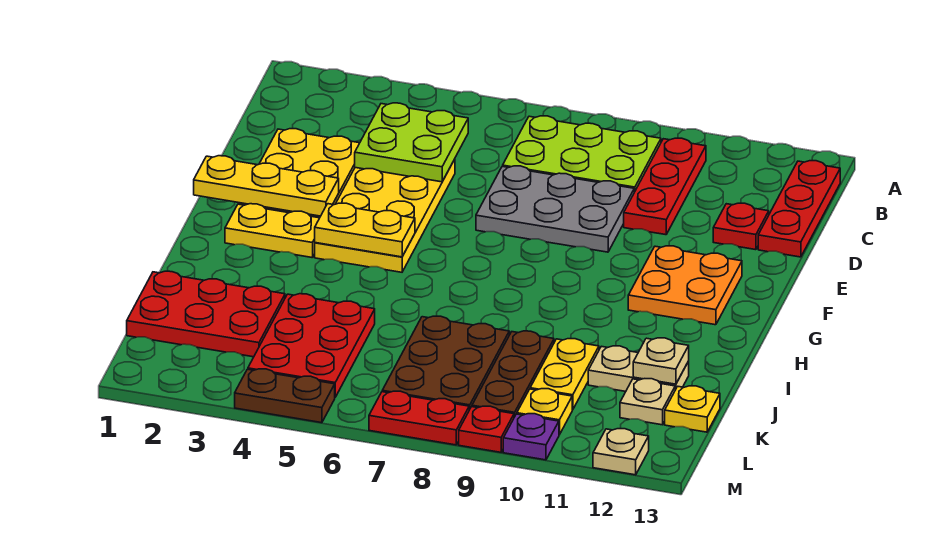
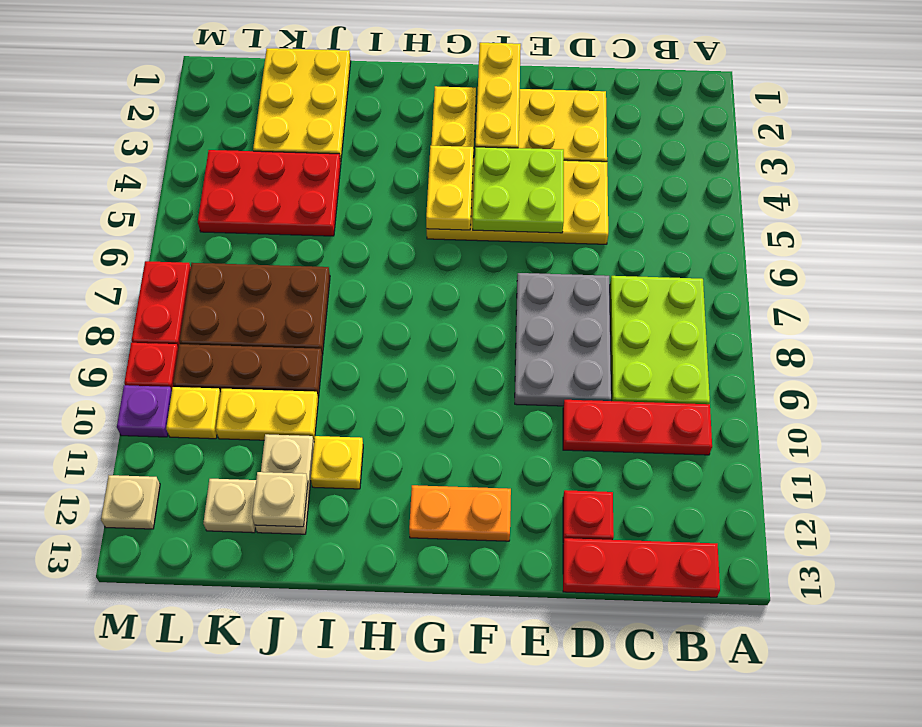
lime plate C4:D5 level 2 -> lime plate E4:F5 level 2
orange plate F11:G12 level 1 -> orange plate F12:G12 level 1
red plate J1:K3 level 1 -> yellow plate J1:K3 level 1
yellow plate K13 level 1 -> yellow plate I11 level 1
brown plate M4:M5 level 1 -> none

